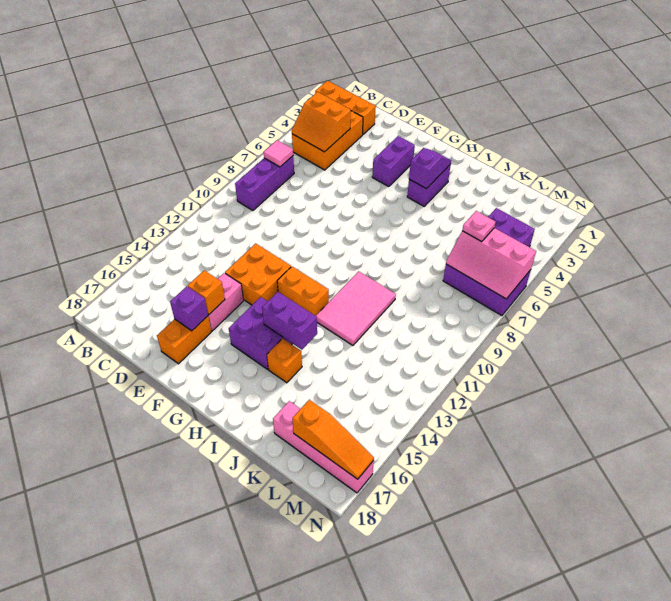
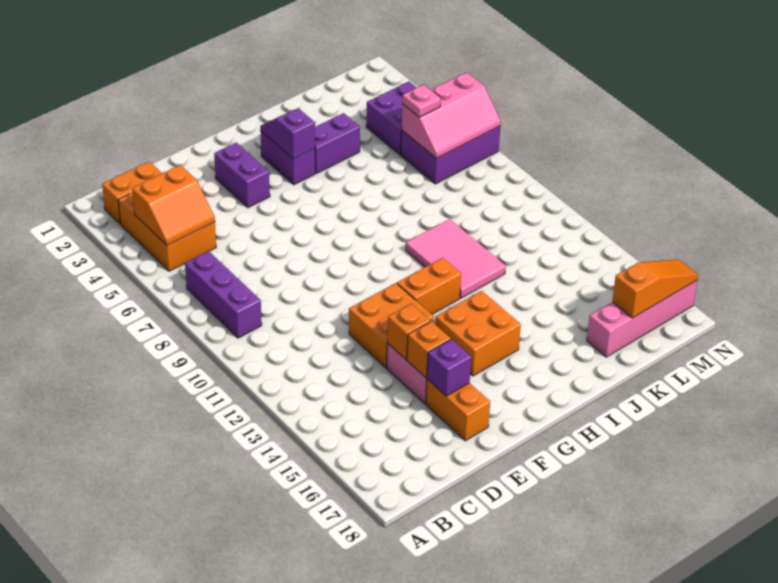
orange brick A2:C2 level 1 -> orange brick B2:C2 level 1
pink tile B7 level 2 -> none
purple brick G14:H15 level 1 -> orange brick G14:H15 level 1
purple brick H14:I14 level 2 -> purple brick I4:J4 level 1
orange brick I15 level 1 -> orange brick E14 level 2

